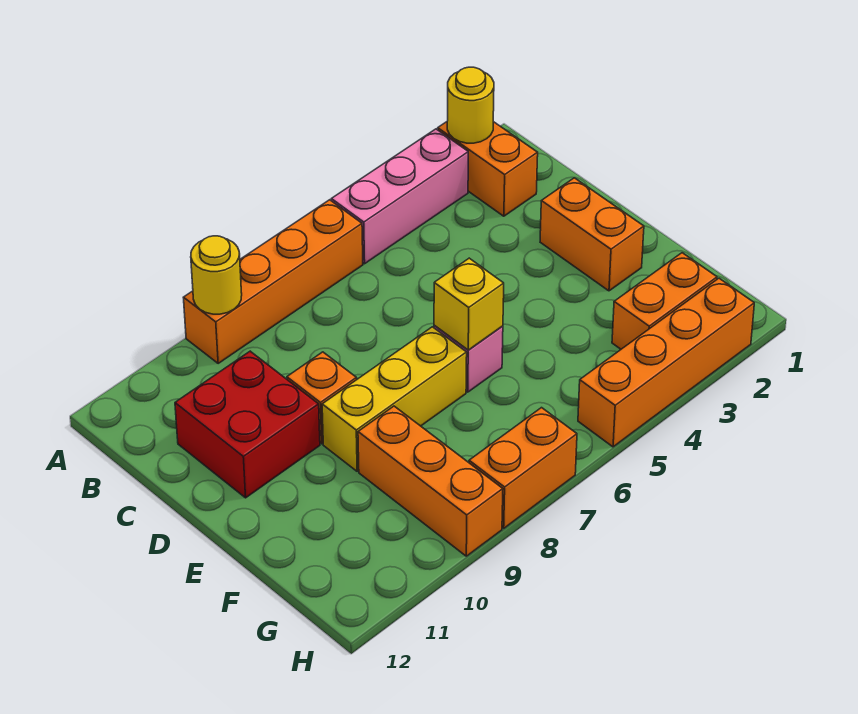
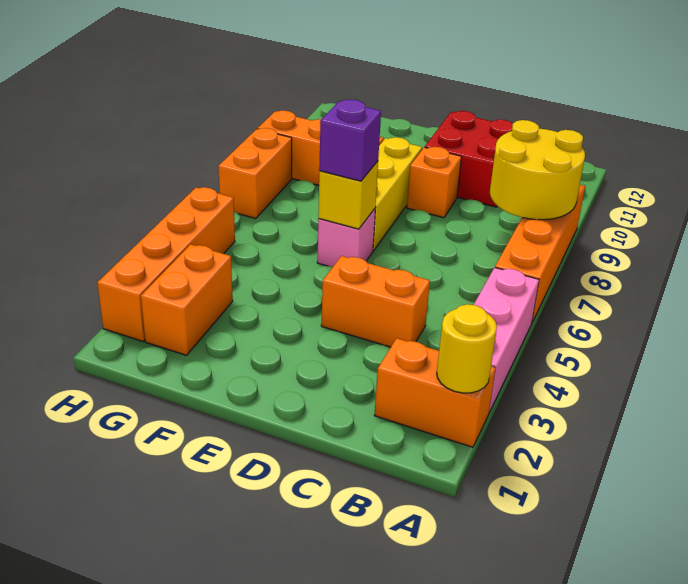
yellow round brick A9 level 2 -> yellow round brick A8:B9 level 2
orange brick D2:E2 level 1 -> orange brick C4:D4 level 1
none -> purple brick E6 level 3

